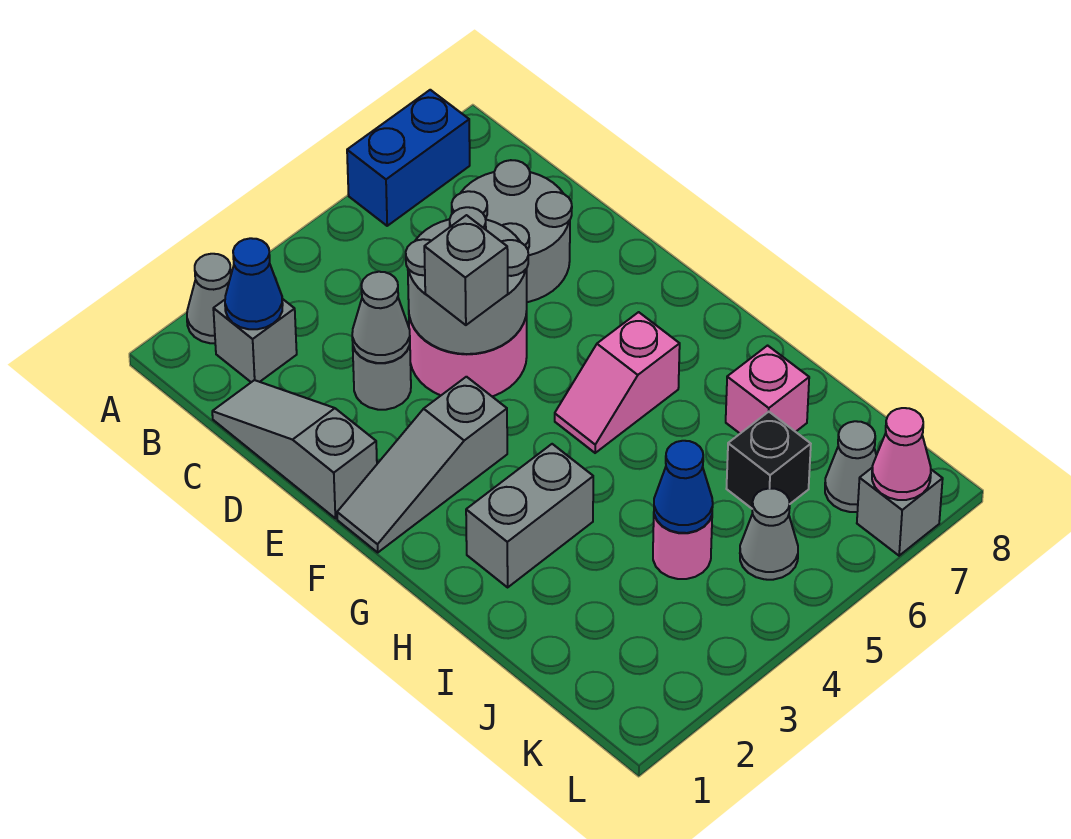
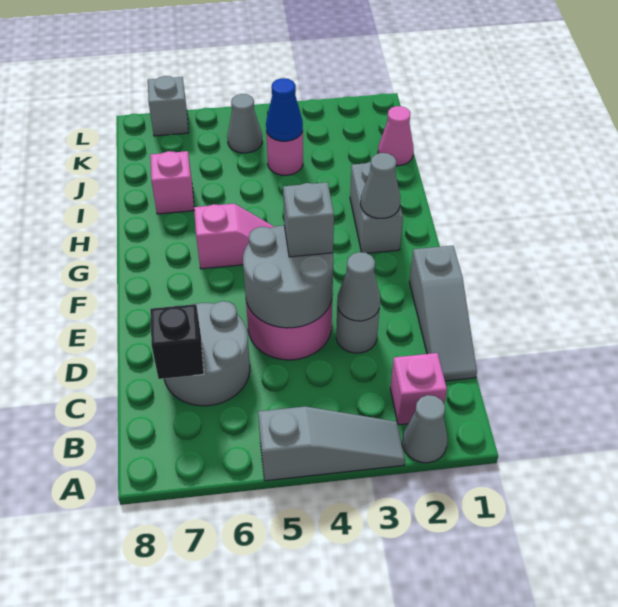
blue brick A6:A7 level 1 -> none
grey brick B2 level 1 -> pink brick B2 level 1
blue cone B2 level 2 -> none
grey slope F1:F3 level 1 top 3 -> grey slope A3:A5 level 1 top 5
grey brick H2:H3 level 1 -> grey brick G2:H2 level 1
black brick J6 level 1 -> black brick C7 level 2
grey cone K7 level 1 -> grey cone G2 level 2
pink cone L7 level 2 -> pink cone J1 level 1

